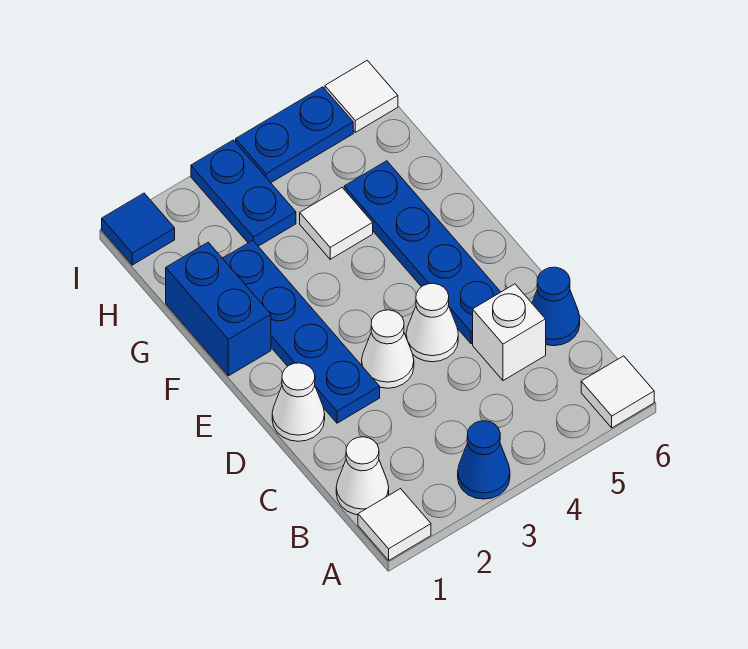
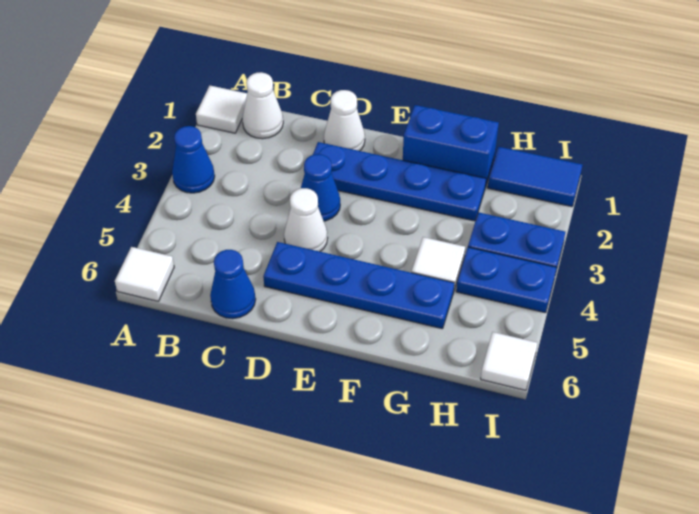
white brick C5 level 1 -> none
white cone D3 level 1 -> blue cone D3 level 1
blue tile I1 level 1 -> blue tile H1:I1 level 1
blue plate I4:I5 level 1 -> blue plate H4:I4 level 1

